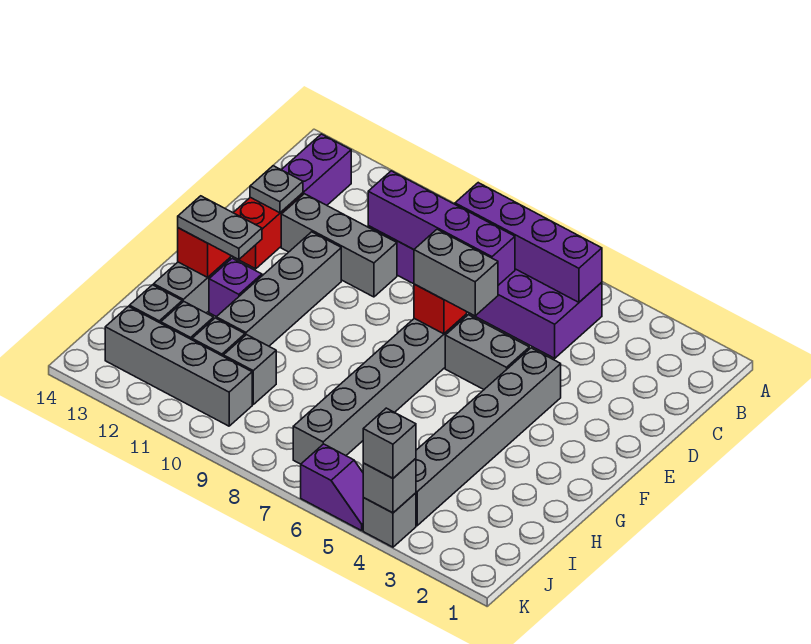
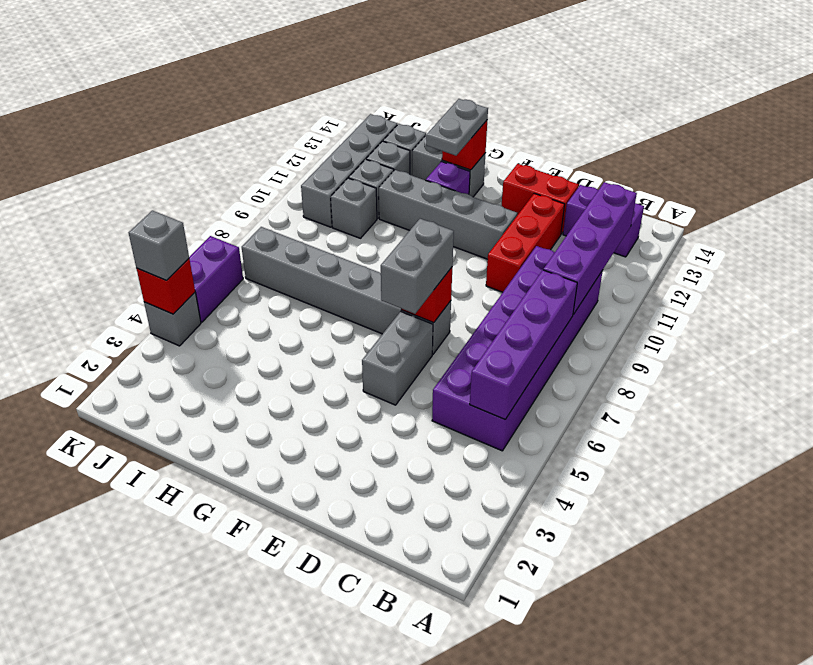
purple brick C7:C10 level 2 -> purple brick B9:B12 level 2
grey brick D10:D12 level 1 -> red brick D10:D12 level 1
grey plate D13 level 2 -> none
grey brick E4:J4 level 1 -> none
grey brick K4 level 2 -> red brick K4 level 2
purple slope K5:K6 level 1 top 6 -> purple brick K5:K6 level 1

